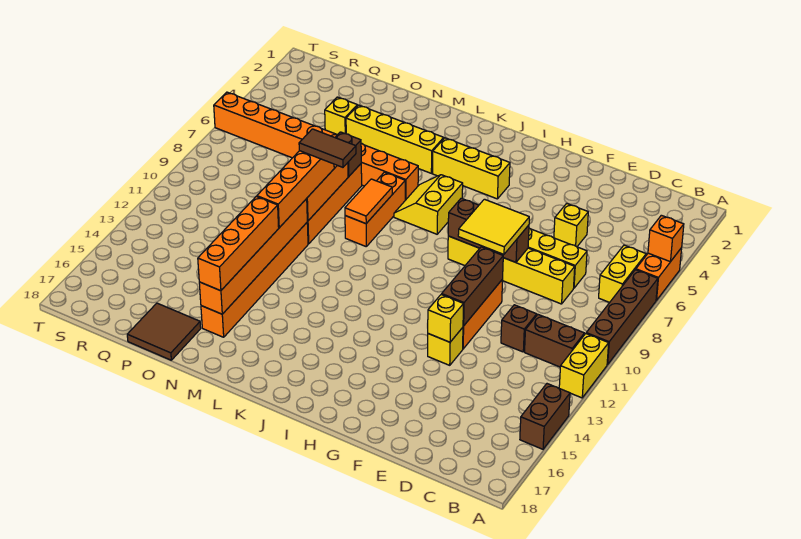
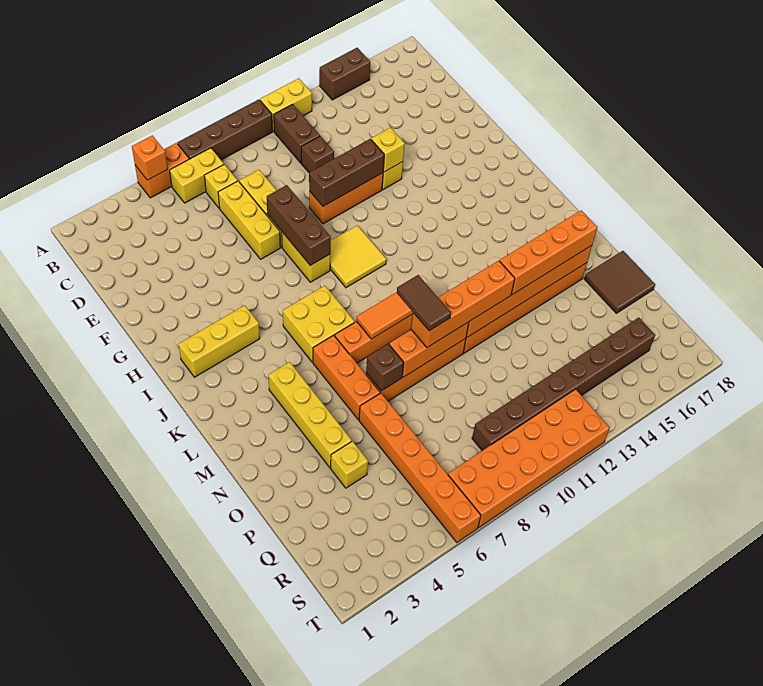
yellow brick E5 level 1 -> yellow brick C7 level 1
yellow tile F8:G9 level 3 -> yellow tile H9:I10 level 1
yellow brick I4:K4 level 1 -> yellow brick I2:I4 level 1
yellow slope J6:K7 level 1 top J -> yellow brick J6:K7 level 1
none -> brown brick R9:R16 level 1
none -> orange brick S7:T12 level 1

